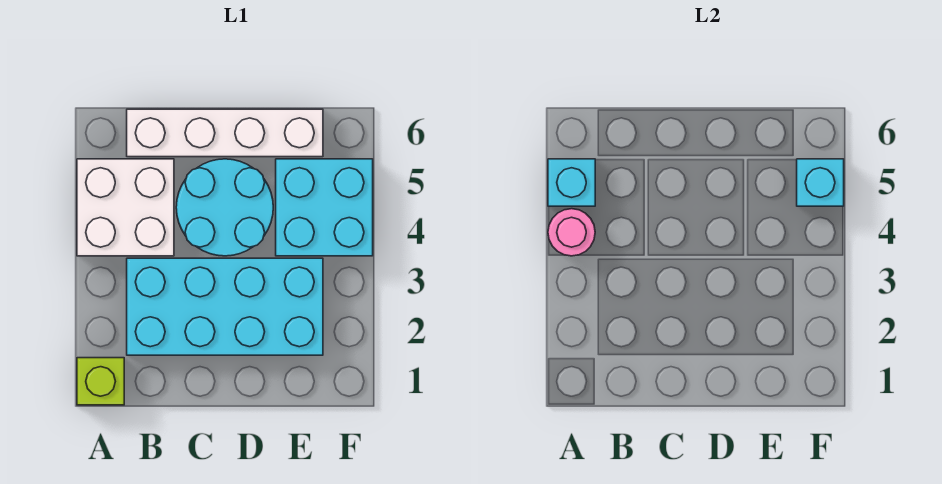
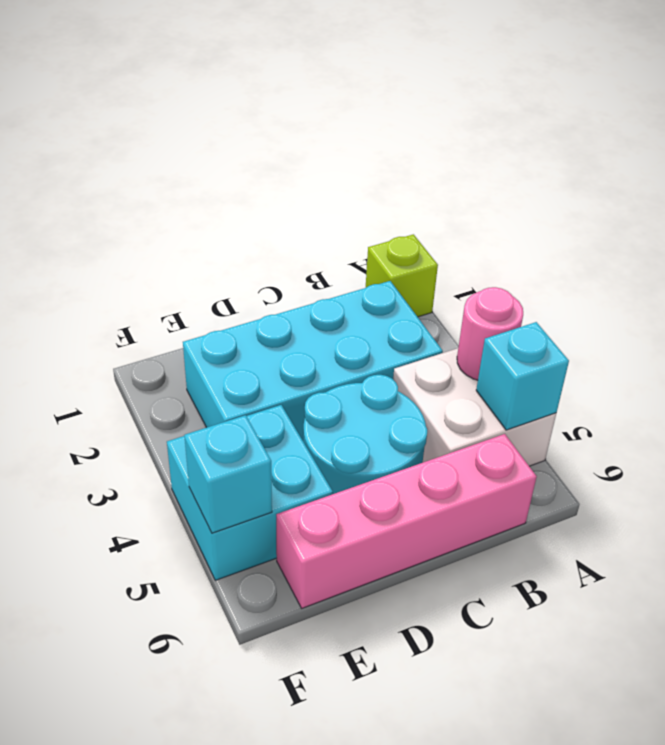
white brick B6:E6 level 1 -> pink brick B6:E6 level 1

